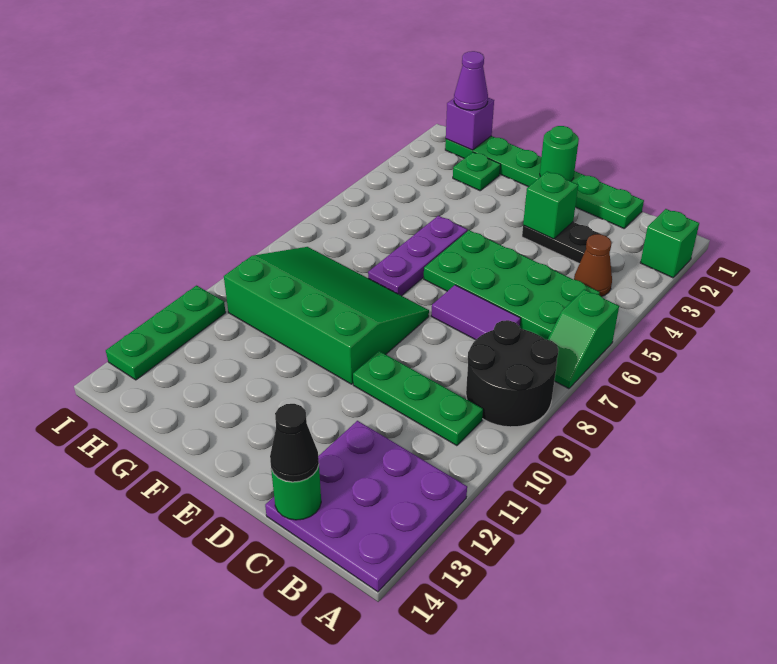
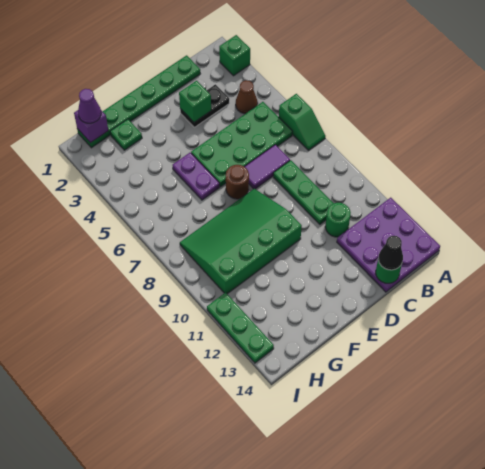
black round brick A8:B9 level 1 -> none
green plate B10:D10 level 1 -> green plate C8:C10 level 1
green round brick E1 level 2 -> green round brick C11 level 1
none -> brown round brick E7 level 1
purple plate F5:F7 level 1 -> purple plate F5:F6 level 1

